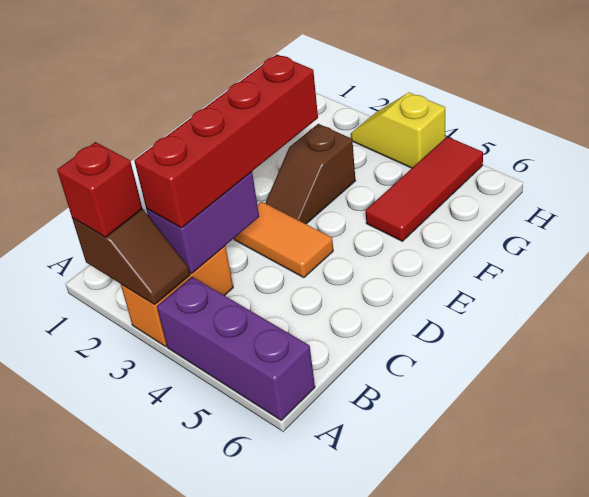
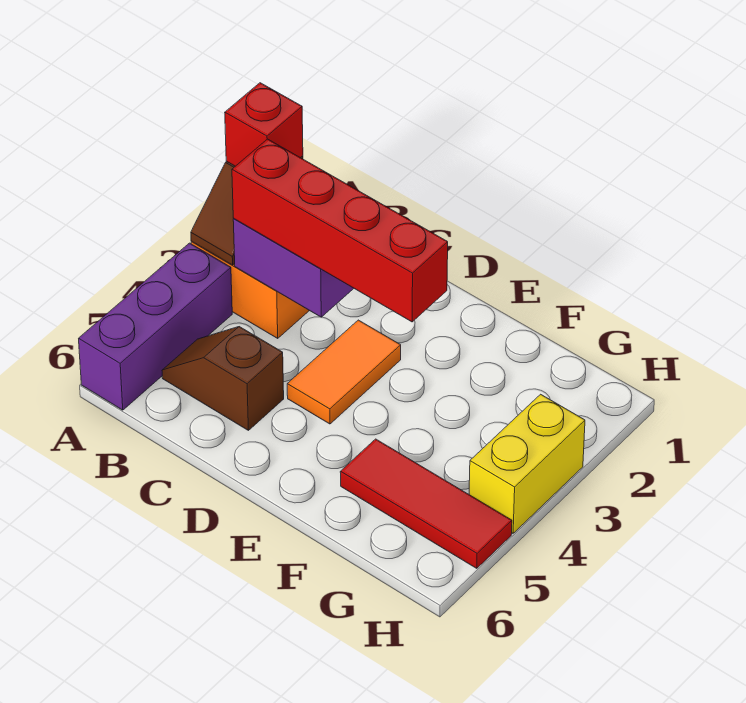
brown slope E3:F3 level 1 top F -> brown slope B5:C5 level 1 top C
yellow slope H3:H4 level 1 top 4 -> yellow brick H3:H4 level 1

